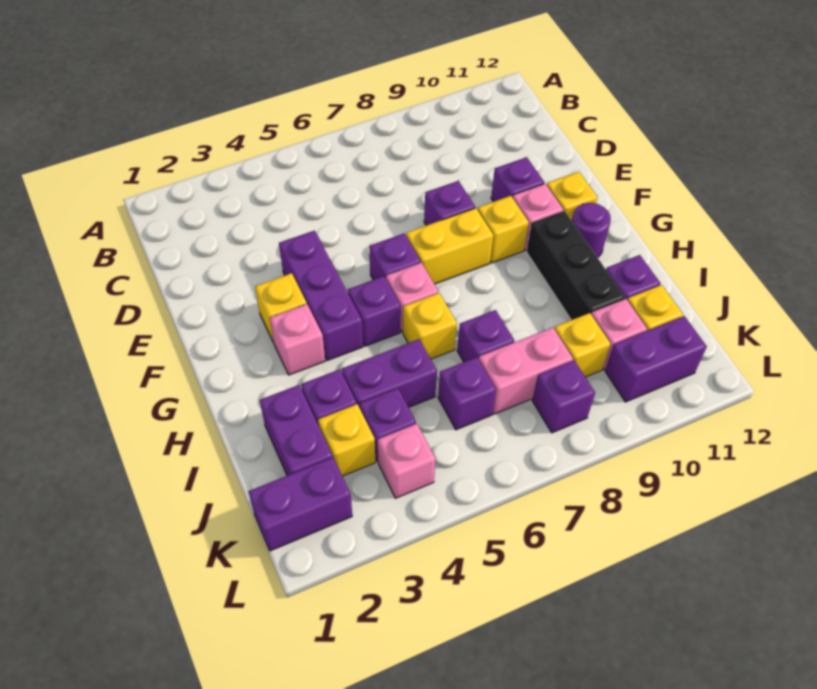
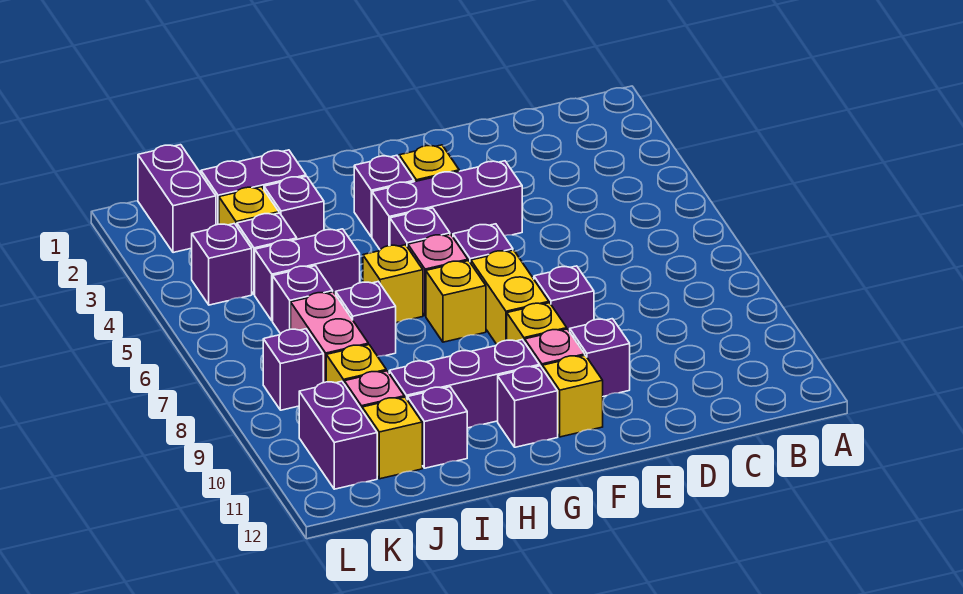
pink brick G3 level 1 -> purple brick G3 level 1
none -> yellow brick G7 level 1
black brick G10:I10 level 1 -> purple brick G10:I10 level 1
purple round brick G11 level 1 -> purple brick G11 level 1
purple brick I4:I5 level 1 -> purple brick I5:J5 level 1
pink brick K4 level 1 -> purple brick K4 level 1

